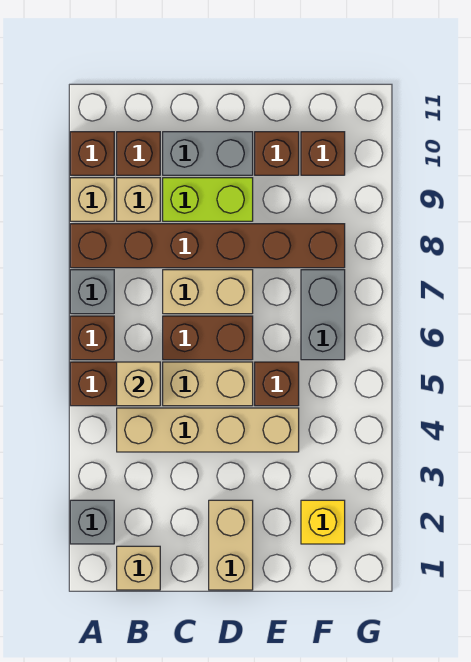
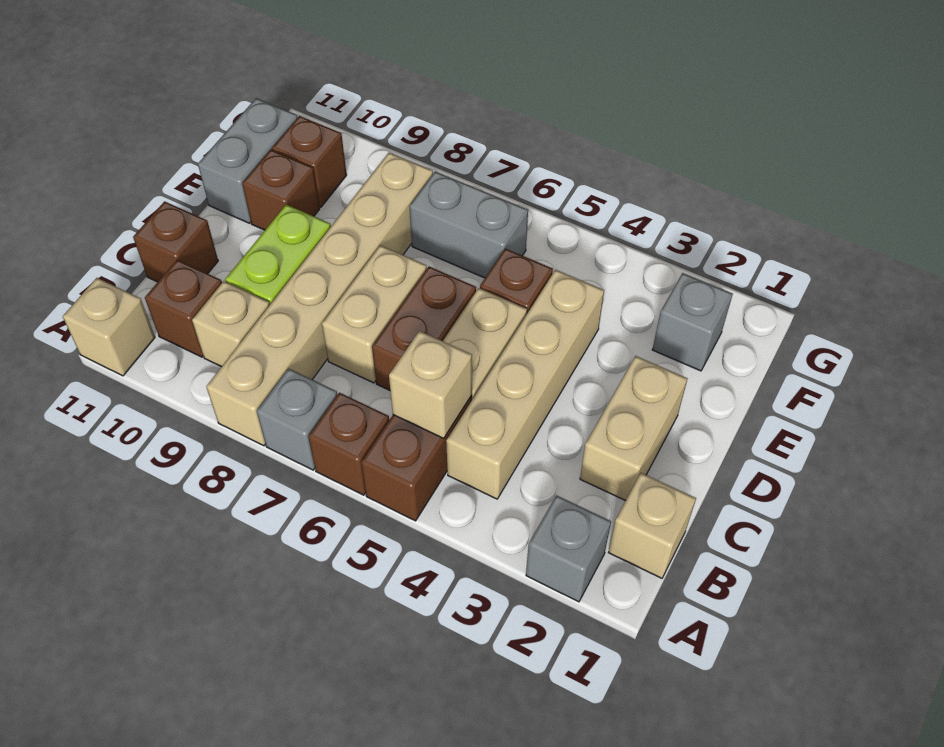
brown brick A8:F8 level 1 -> tan brick A8:F8 level 1
tan brick A9 level 1 -> tan brick A11 level 1
brown brick A10 level 1 -> brown brick C11 level 1
grey brick C10:D10 level 1 -> grey brick E11:F11 level 1
tan brick D1:D2 level 1 -> tan brick C2:D2 level 1
yellow brick F2 level 1 -> grey brick F2 level 1

